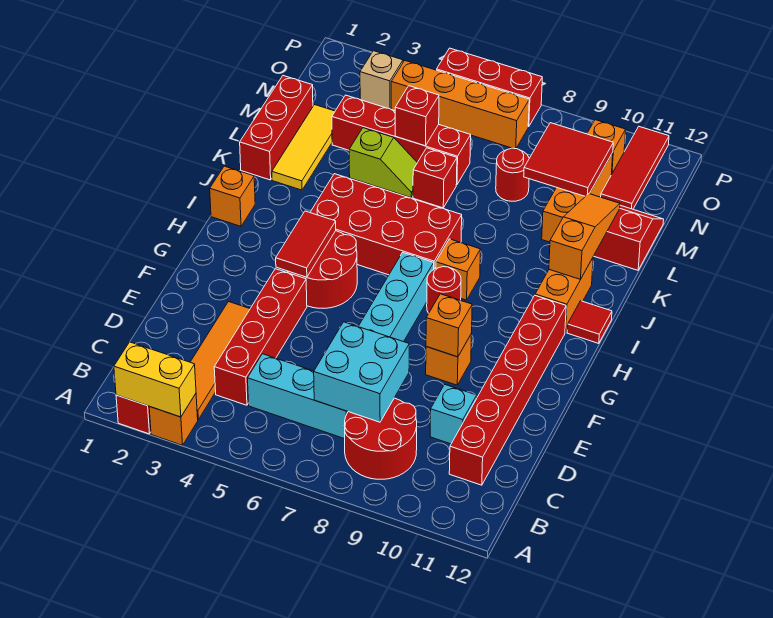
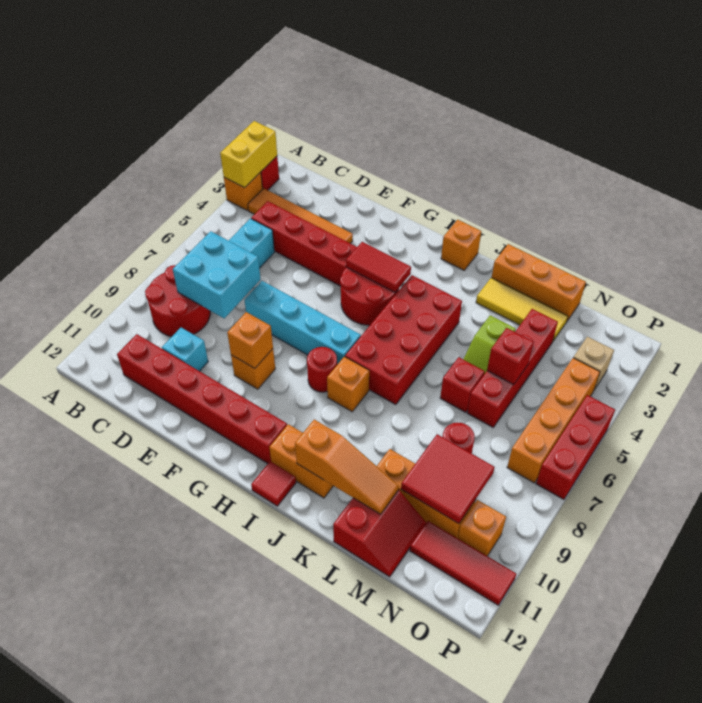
red brick K1:M1 level 1 -> orange brick K1:M1 level 1

